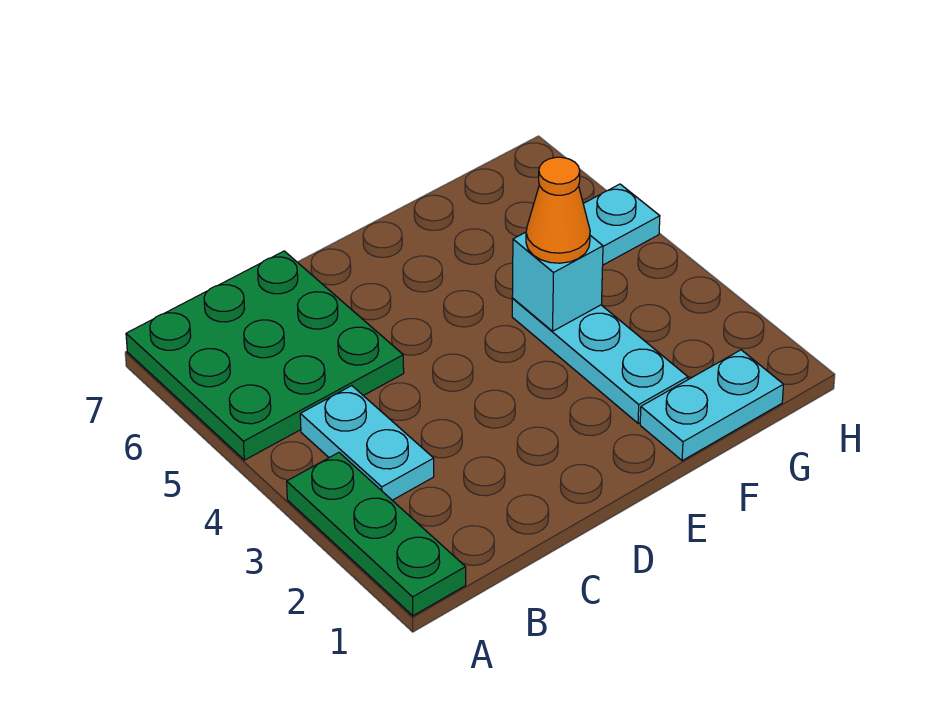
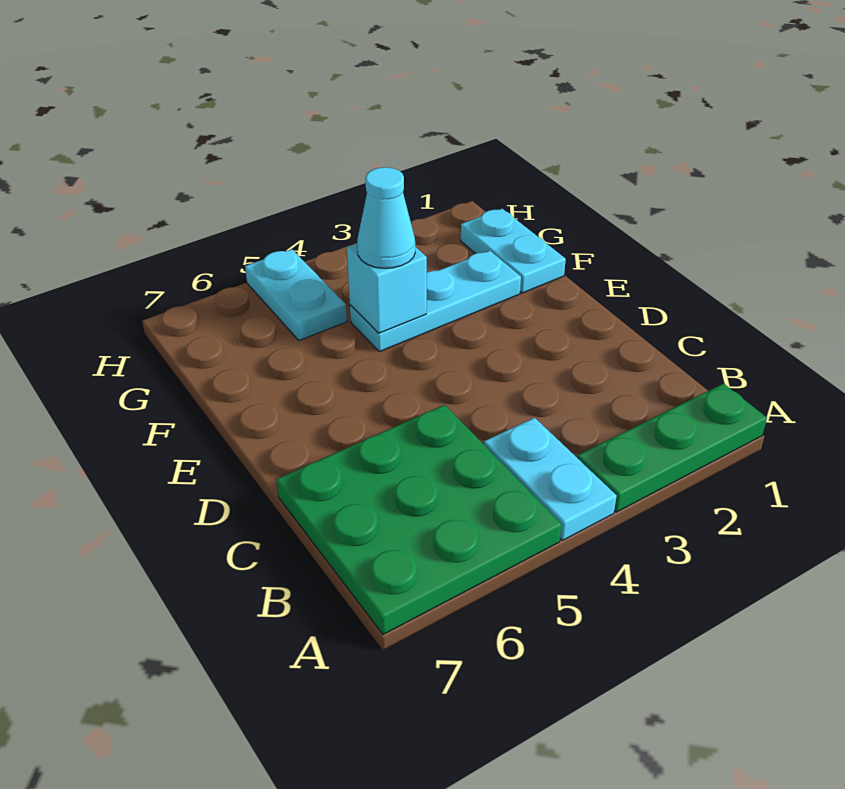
cyan plate B3:B4 level 1 -> cyan plate A4:B4 level 1
orange cone F4 level 3 -> cyan cone F4 level 3

